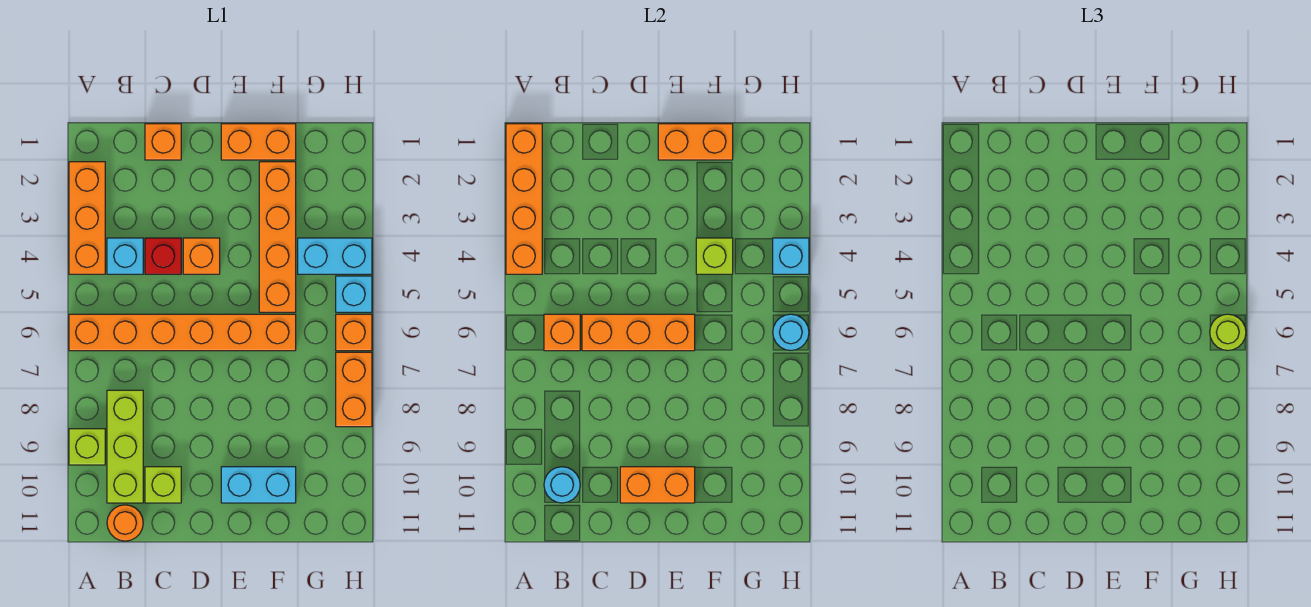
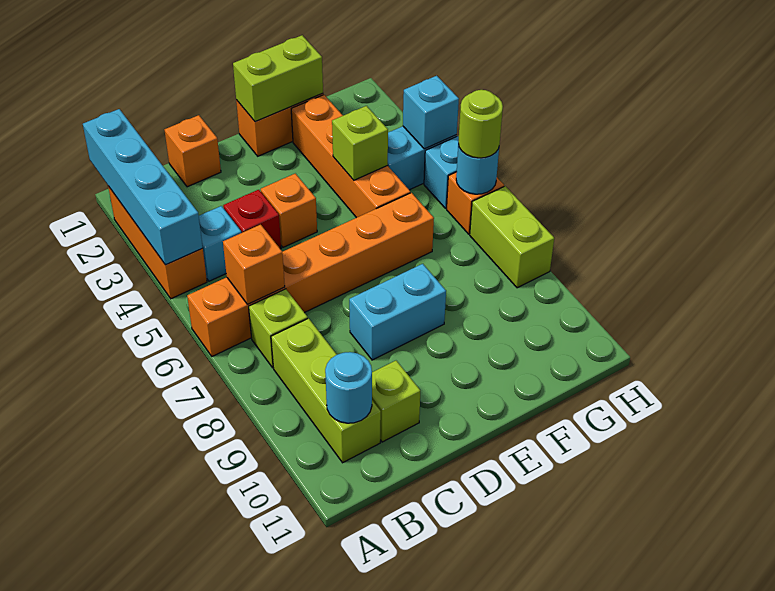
orange brick A1:A4 level 2 -> cyan brick A1:A4 level 2
lime brick A9 level 1 -> lime brick B7 level 1
orange round brick B11 level 1 -> none
orange brick C6:E6 level 2 -> none
orange brick D10:E10 level 2 -> none
orange brick E1:F1 level 2 -> lime brick E1:F1 level 2
cyan brick E10:F10 level 1 -> cyan brick D8:E8 level 1
orange brick H7:H8 level 1 -> lime brick H7:H8 level 1

